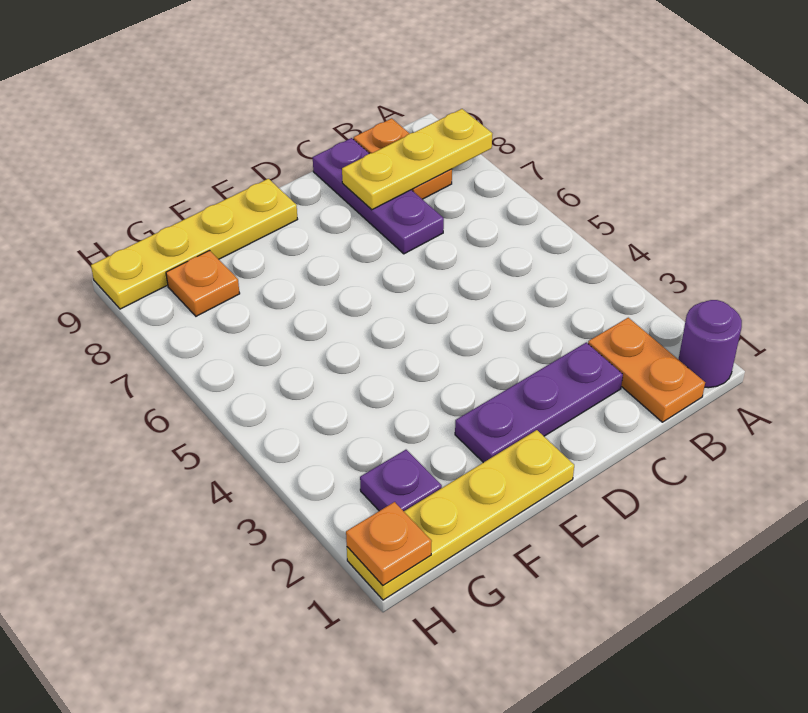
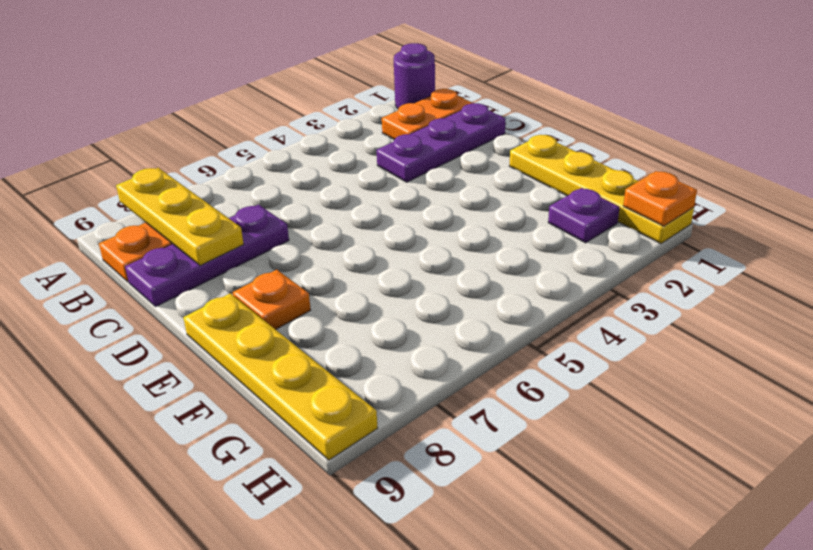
purple plate C2:E2 level 1 -> purple plate C1:C3 level 1
orange plate G8 level 1 -> orange plate E8 level 1

